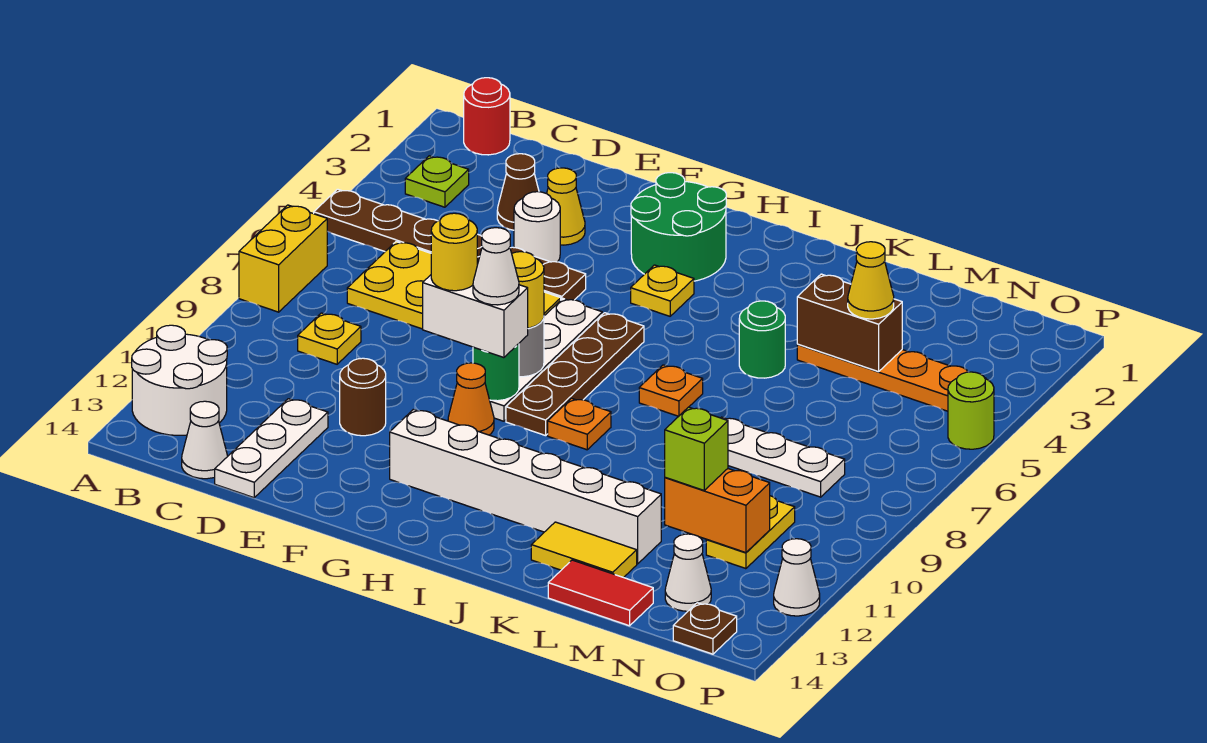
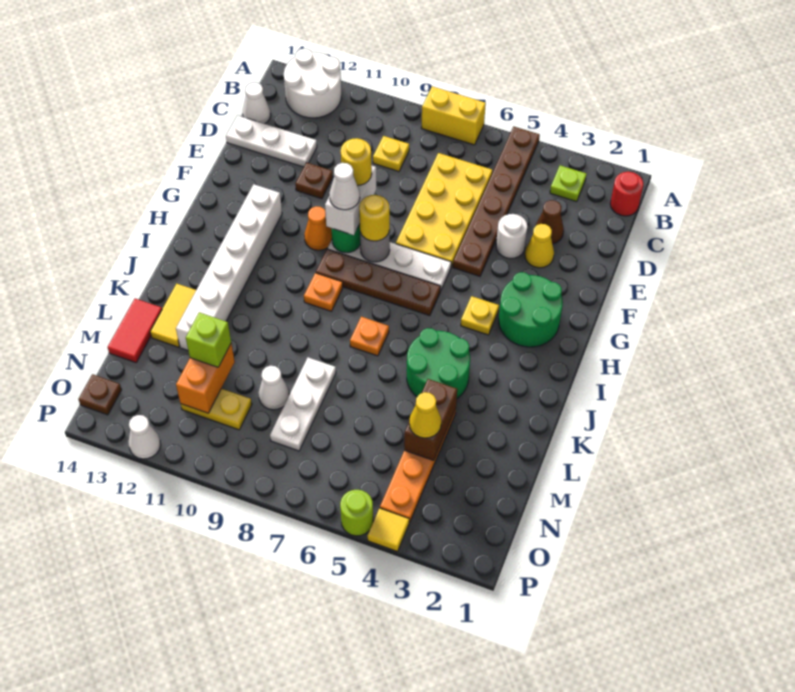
brown round brick E11 level 1 -> brown plate E11 level 1
green round brick K5 level 1 -> green round brick J4:K5 level 1
white cone N13 level 1 -> white cone M9 level 1
none -> yellow tile P4 level 1

